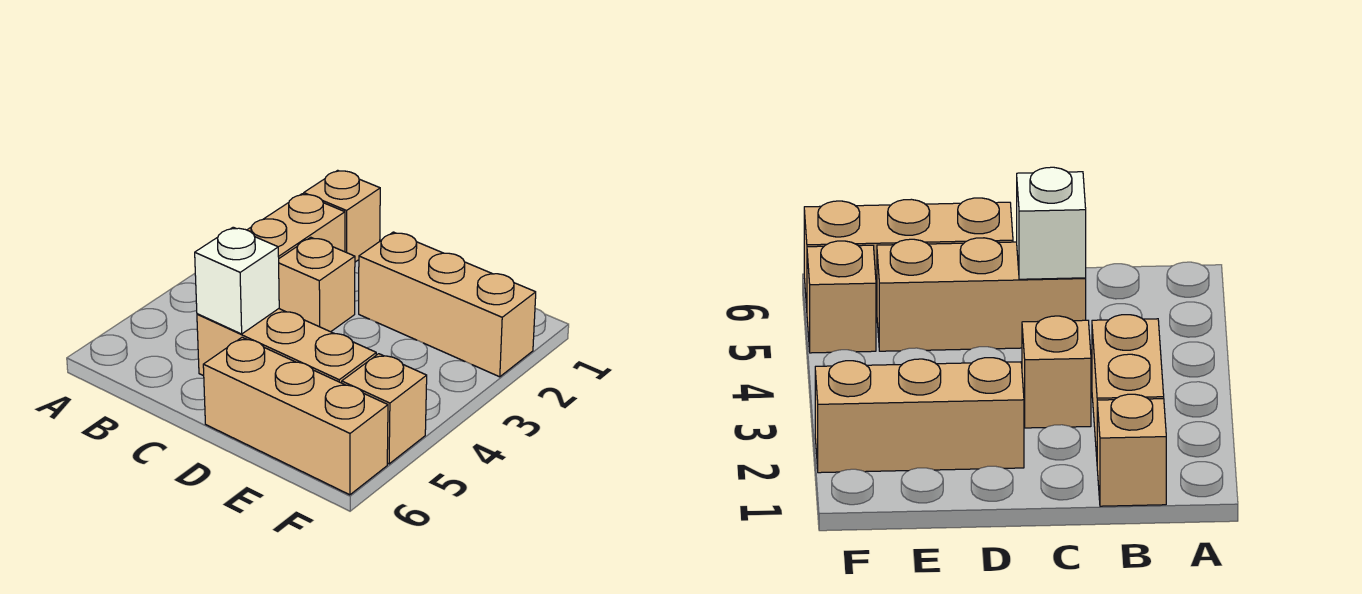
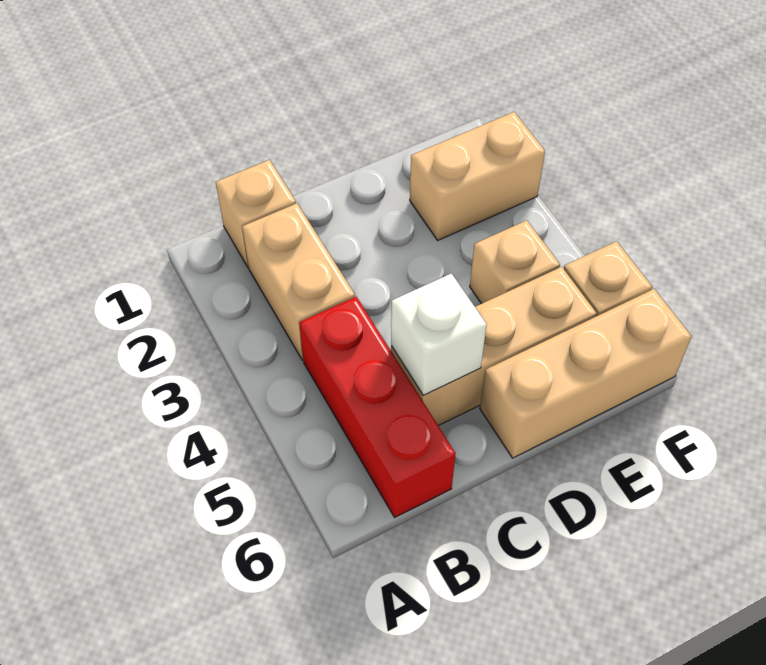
none -> red brick B4:B6 level 1
tan brick C3 level 1 -> tan brick E4 level 1
tan brick D2:F2 level 1 -> tan brick E2:F2 level 1

